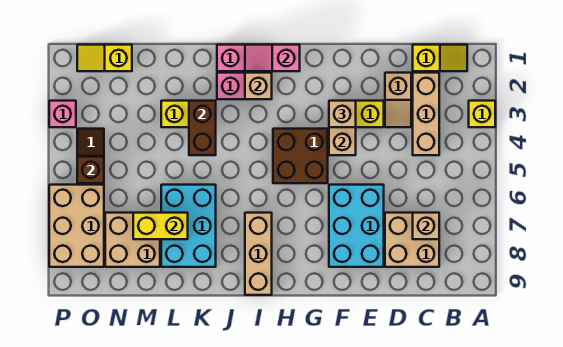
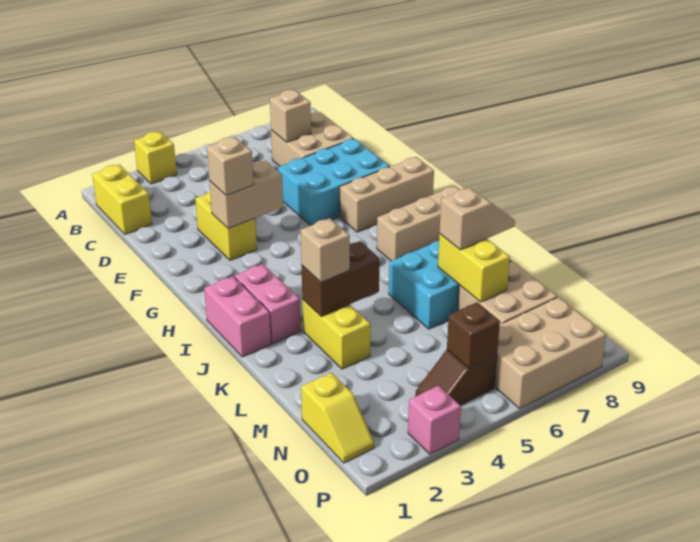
yellow slope B1:C1 level 1 top C -> yellow brick B1:C1 level 1
tan brick C2:C4 level 1 -> tan brick G7:G9 level 1
tan slope D2:D3 level 1 top 2 -> tan slope L7:L8 level 3 top 7
brown brick G4:H5 level 1 -> none
pink slope H1:I1 level 2 top H -> none
tan brick I2 level 2 -> tan brick K3 level 3

